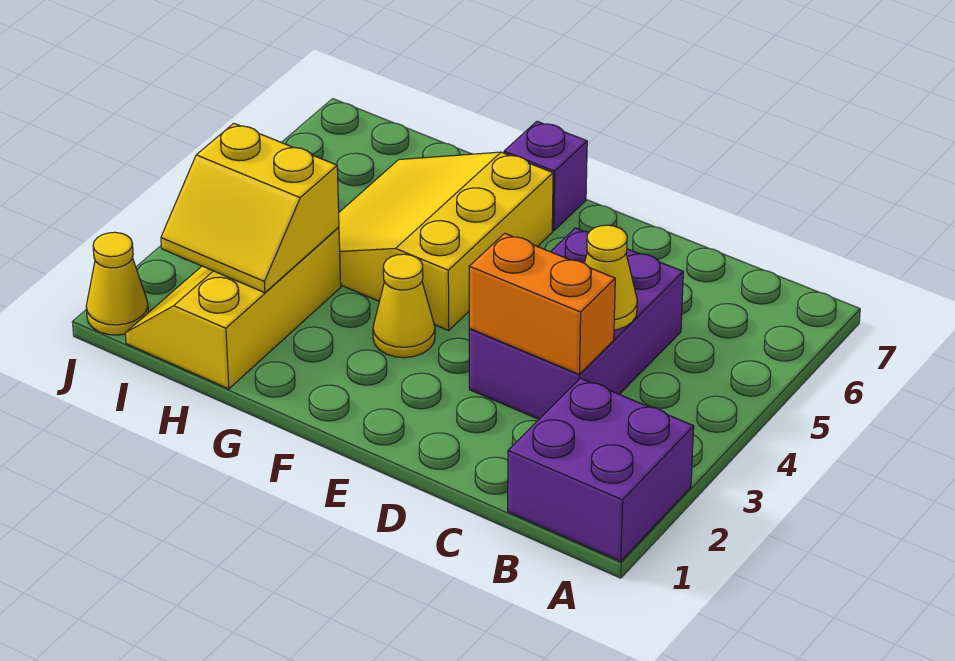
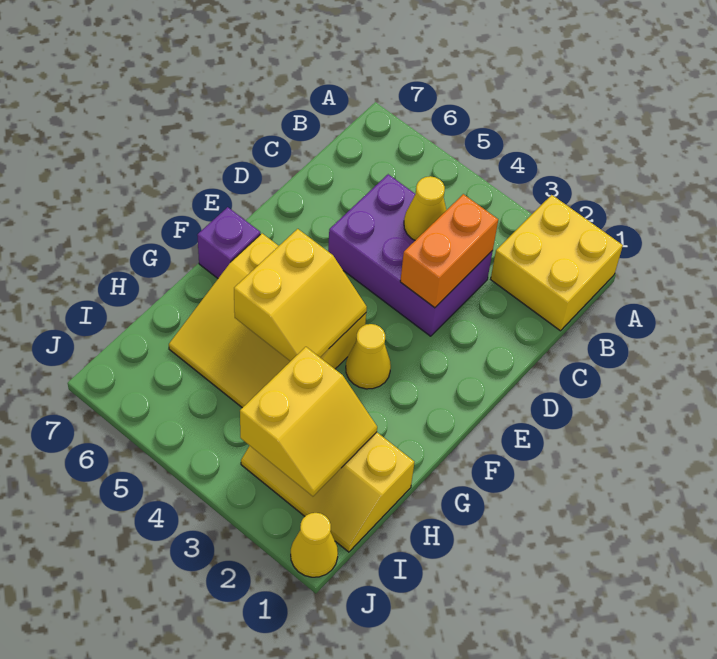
purple brick A1:B2 level 1 -> yellow brick A1:B2 level 1
none -> yellow slope F4:G5 level 2 top 5

